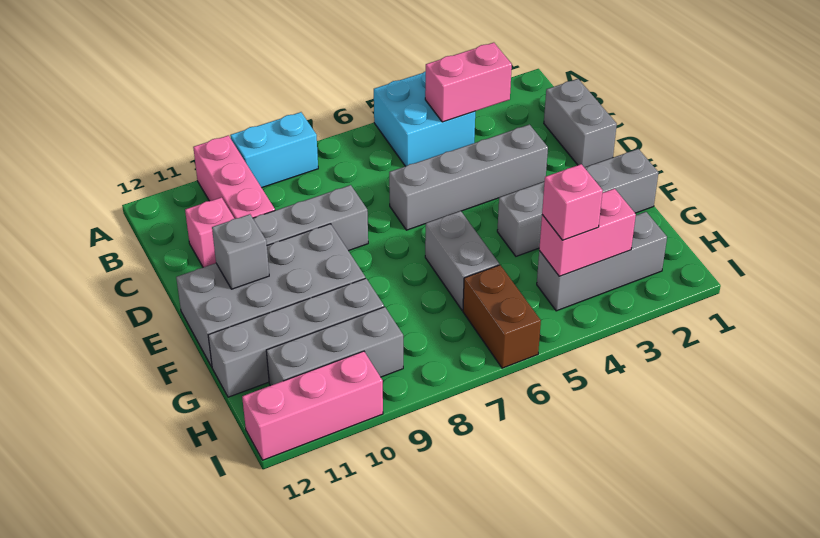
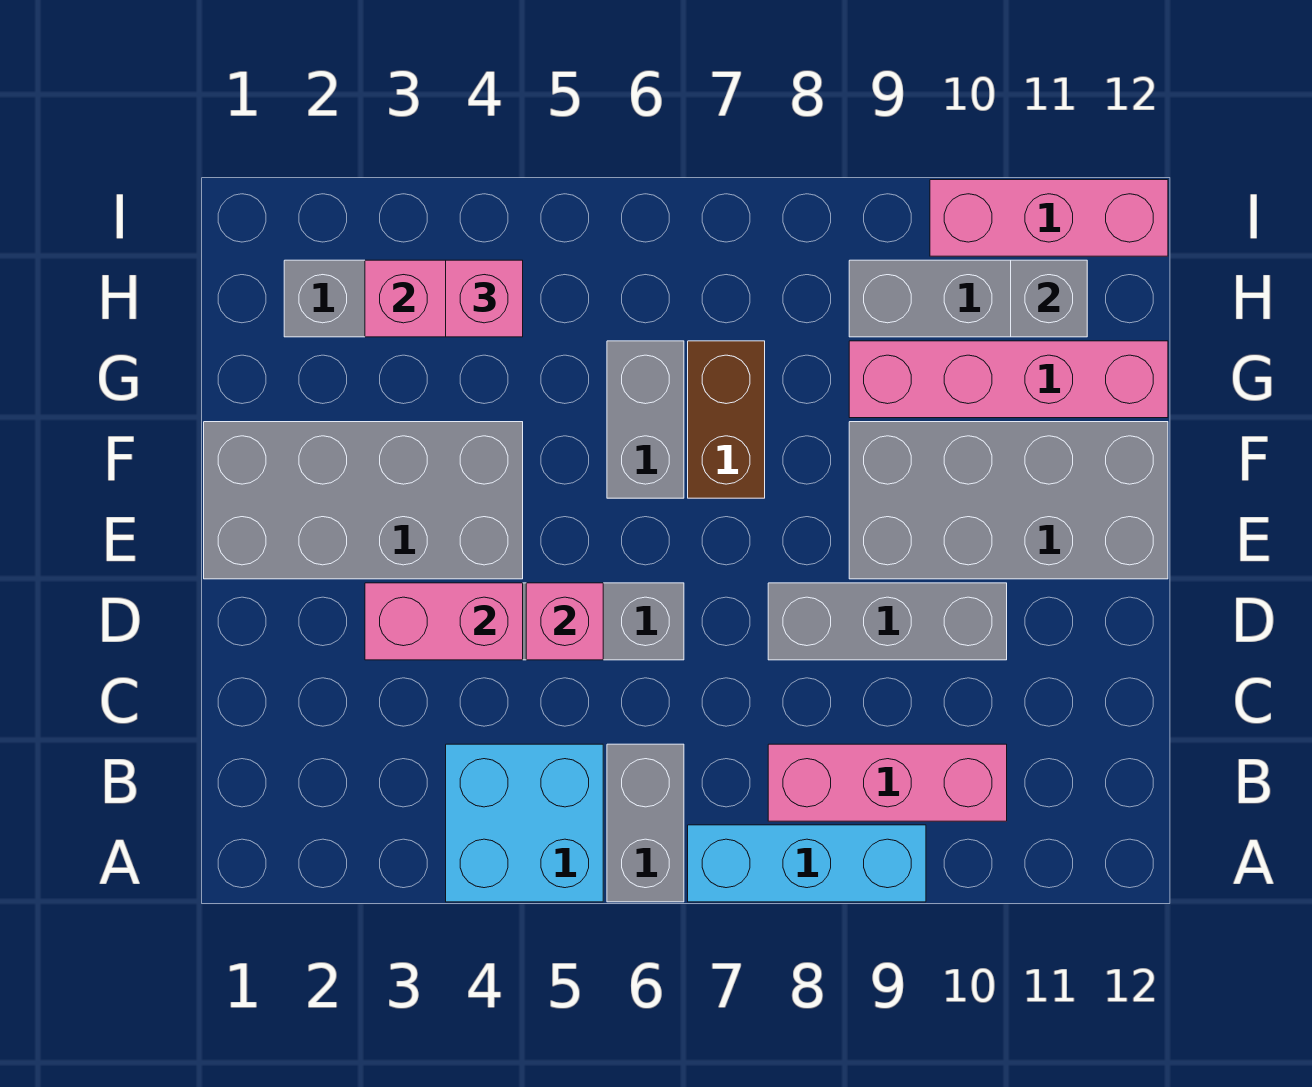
cyan brick A8:A9 level 1 -> cyan brick A7:A9 level 1
pink brick A10:C10 level 1 -> pink brick B8:B10 level 1
pink brick B3:B4 level 2 -> pink brick D3:D4 level 2
grey brick C1:D1 level 1 -> grey brick A6:B6 level 1
pink brick C11 level 1 -> pink brick D5 level 2
grey brick E11 level 2 -> grey brick H11 level 2
grey brick F1:F4 level 1 -> grey brick E1:F4 level 1
grey brick G9:G12 level 1 -> pink brick G9:G12 level 1
brown brick H6:I6 level 1 -> brown brick F7:G7 level 1

